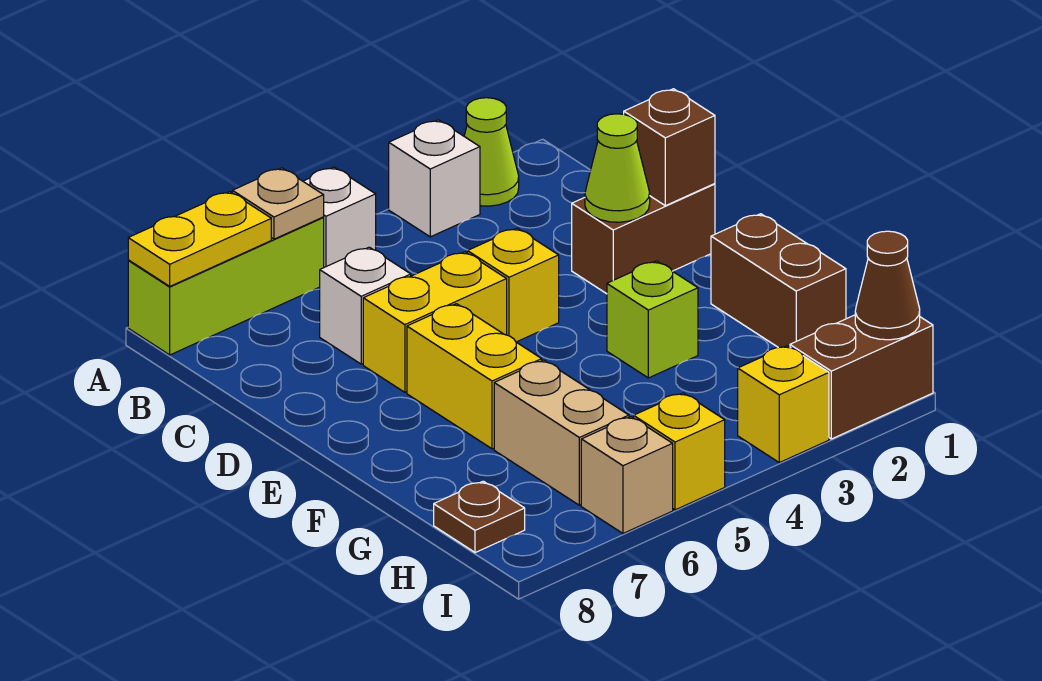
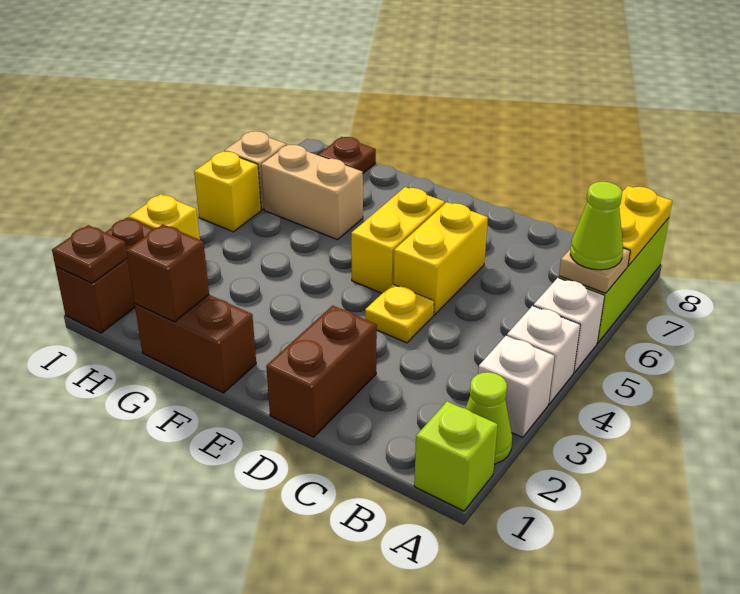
white brick C6 level 1 -> white brick A4 level 1
brown brick D1 level 2 -> brown brick G1 level 2
lime cone D2 level 2 -> lime cone A6 level 3
yellow brick D4 level 1 -> yellow plate D4 level 1
yellow brick E6:F6 level 1 -> yellow brick E5:E6 level 1
lime brick F3 level 1 -> lime brick A1 level 1
brown cone I1 level 2 -> brown plate I1 level 2

